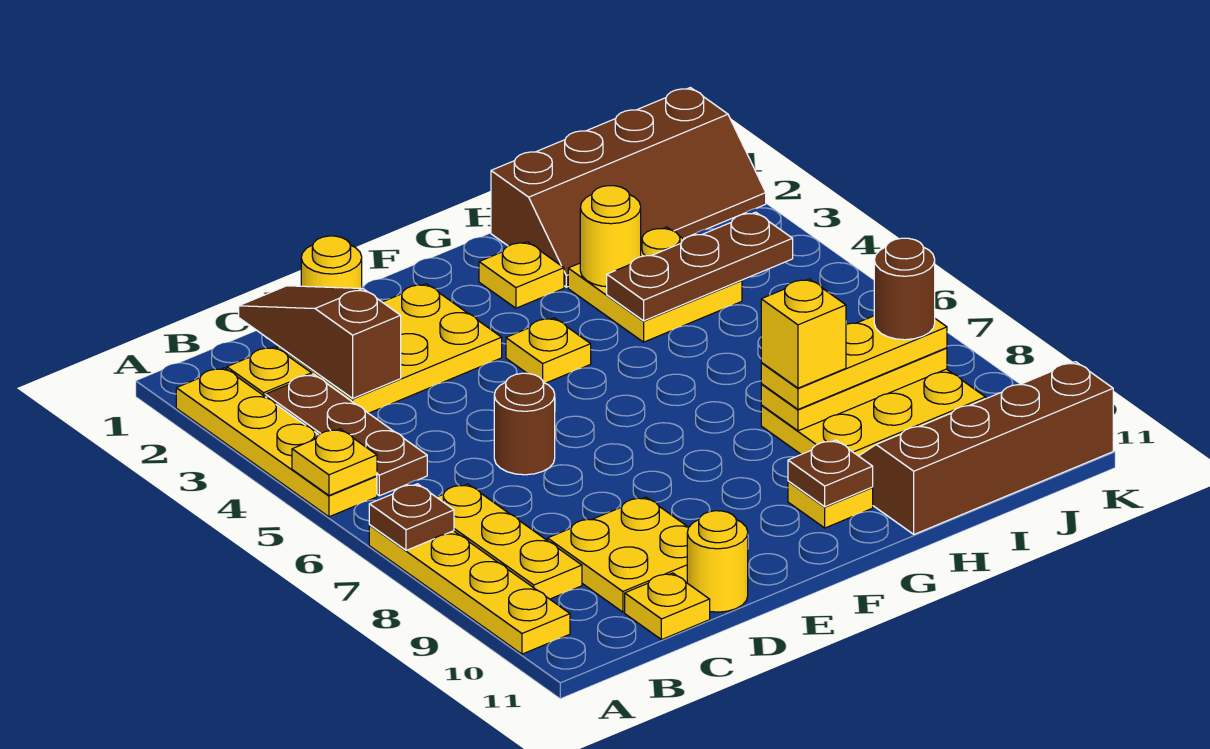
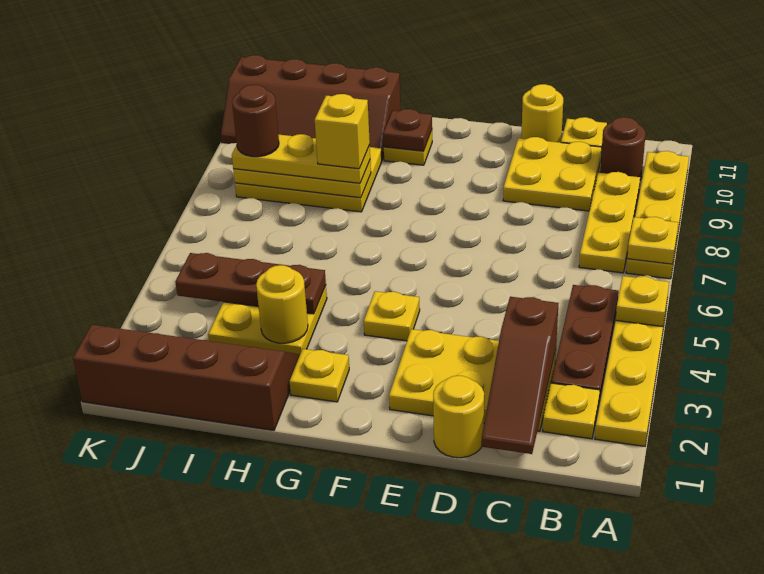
brown plate A7 level 2 -> yellow plate A7 level 2
brown round brick D6 level 1 -> brown round brick B10 level 1

